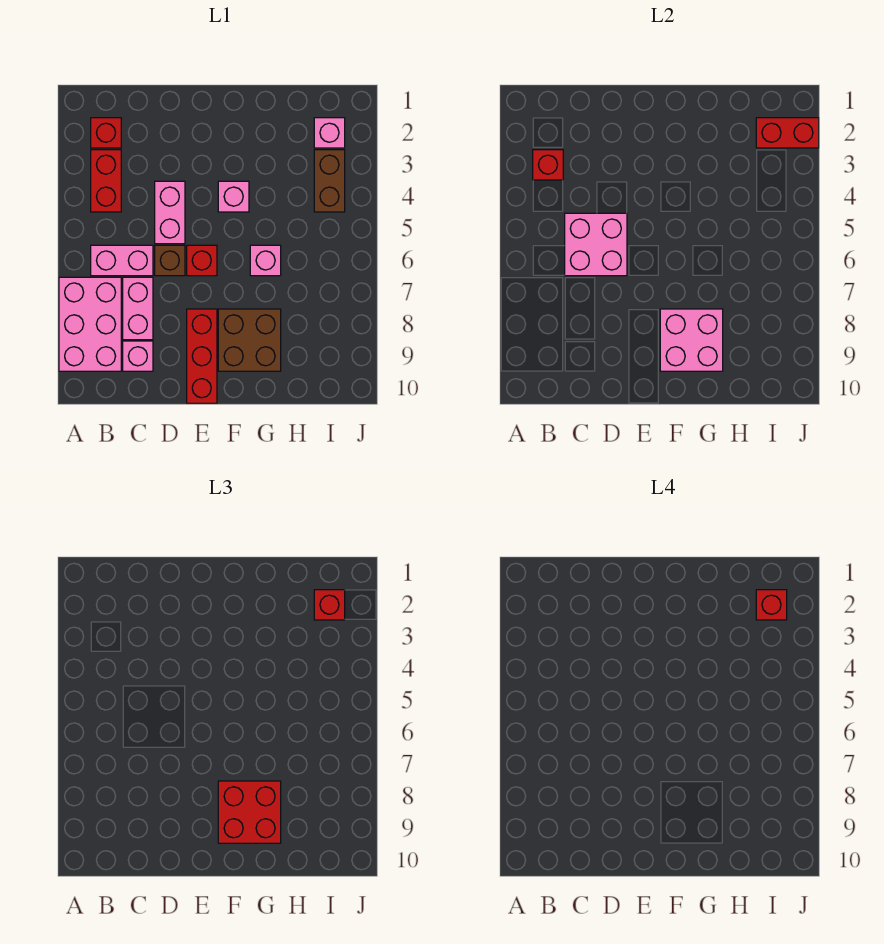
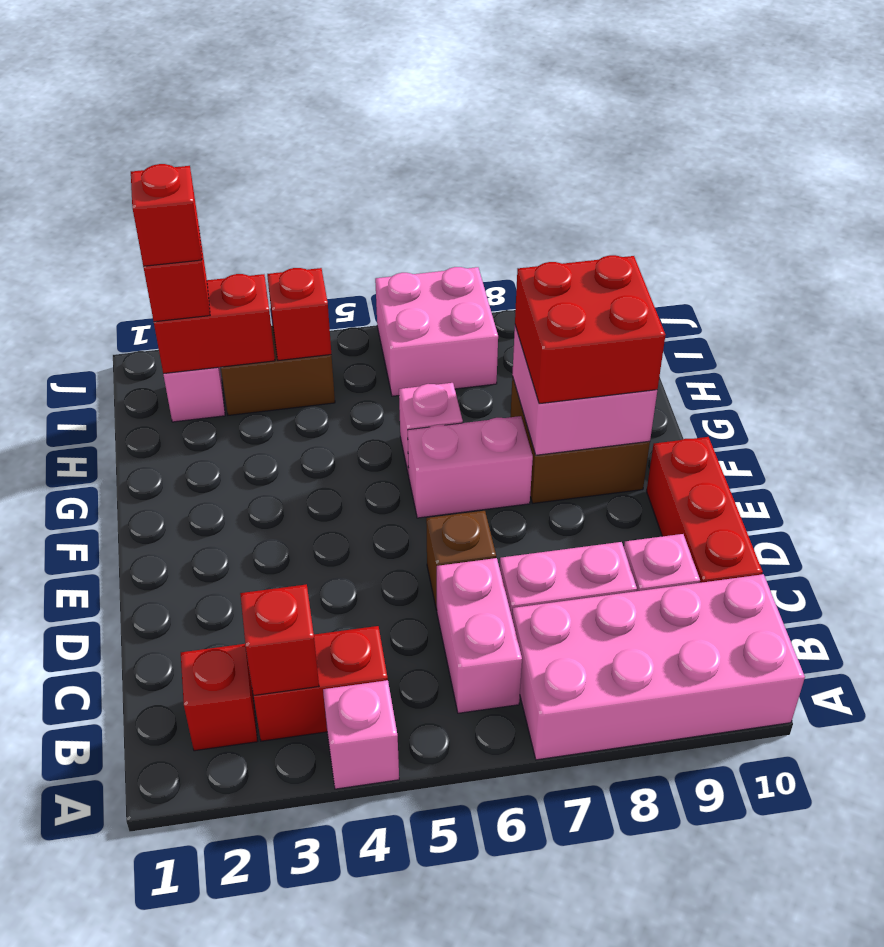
pink brick A7:B9 level 1 -> pink brick A7:B10 level 1
pink brick C5:D6 level 2 -> pink brick I6:J7 level 1
pink brick D4:D5 level 1 -> pink brick F6:F7 level 1
red brick E6 level 1 -> red brick I4 level 2
red brick E8:E10 level 1 -> red brick C10:E10 level 1
pink brick F4 level 1 -> pink brick A4 level 1
red brick I2:J2 level 2 -> red brick I2:I3 level 2

